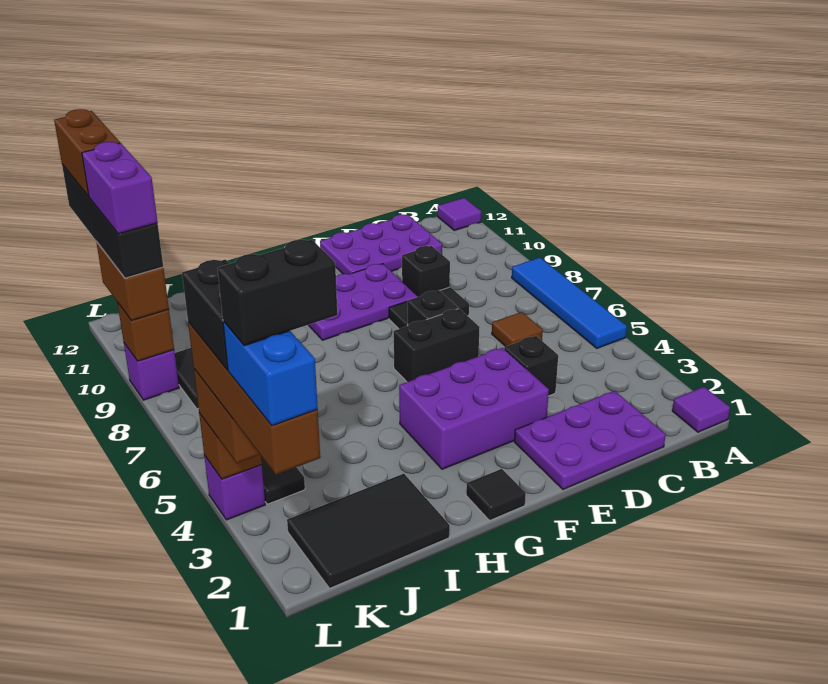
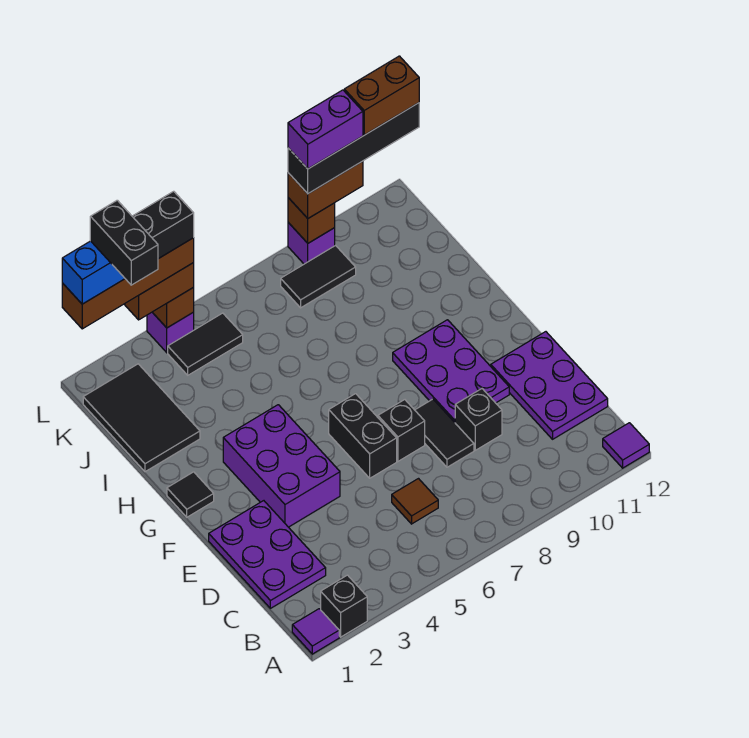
blue tile A5:A8 level 1 -> none
black brick D4 level 1 -> black brick A2 level 1

